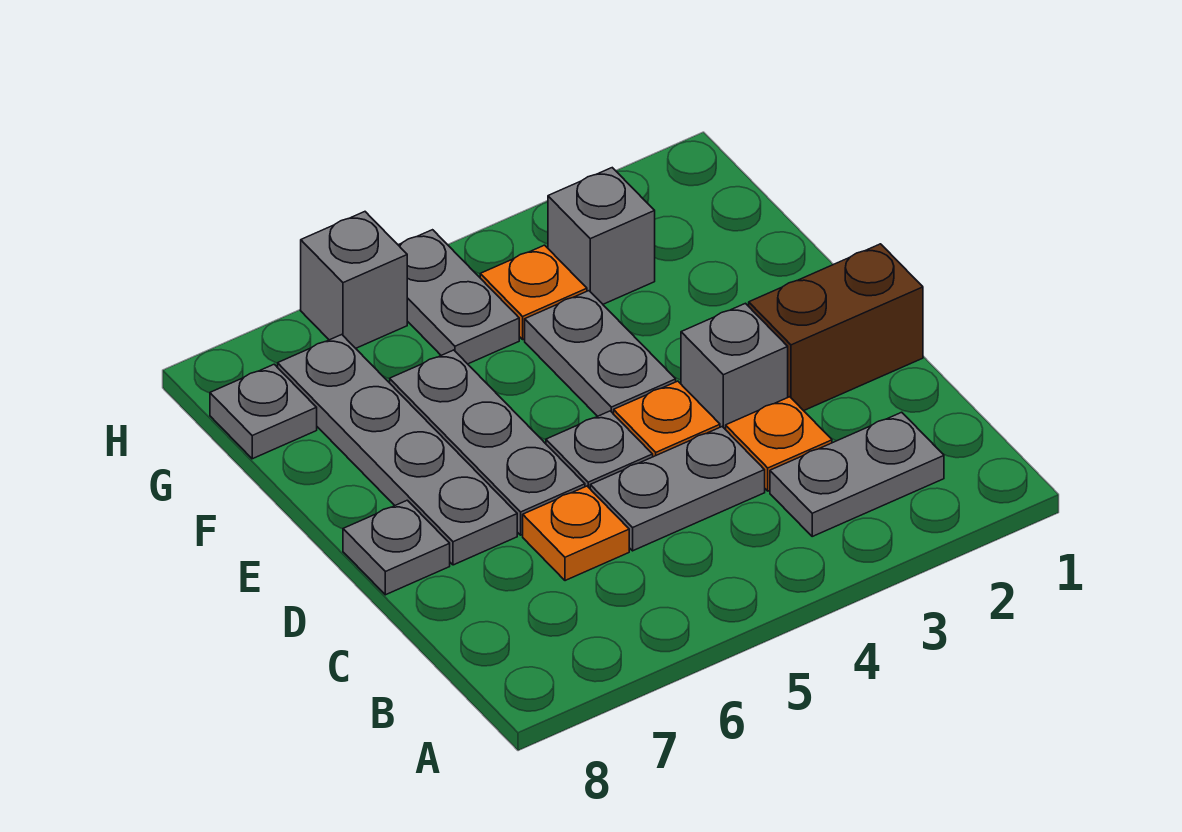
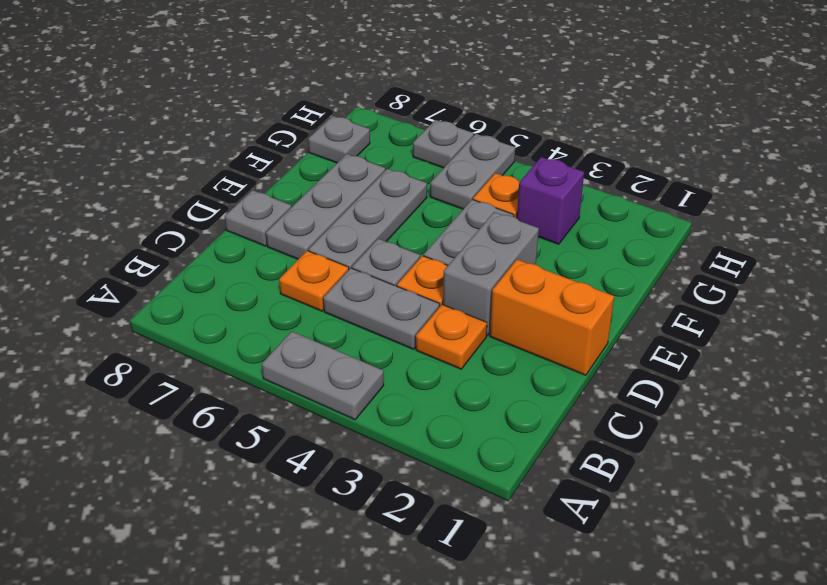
grey plate B2:B3 level 1 -> grey plate A4:A5 level 1
brown brick D1:D2 level 1 -> orange brick D1:D2 level 1
grey brick D3 level 1 -> grey brick D3:E3 level 1
grey plate D7:G7 level 1 -> grey plate D7:F7 level 1
grey brick G3 level 1 -> purple brick G3 level 1
grey brick H6 level 1 -> grey plate H6 level 1

